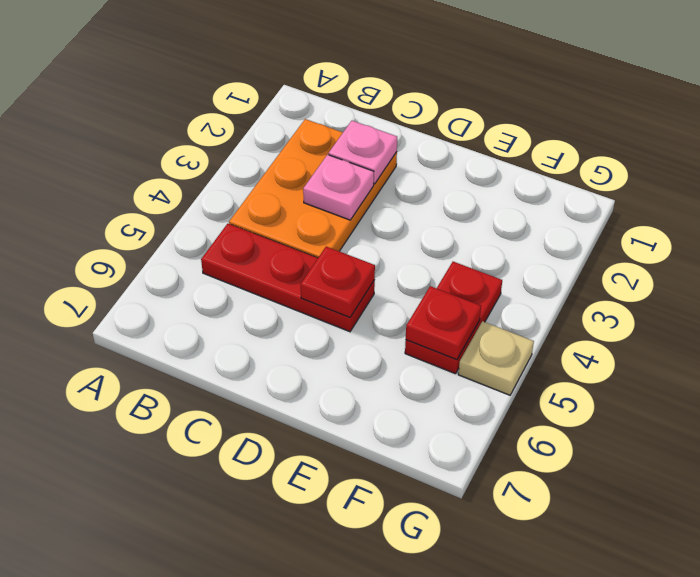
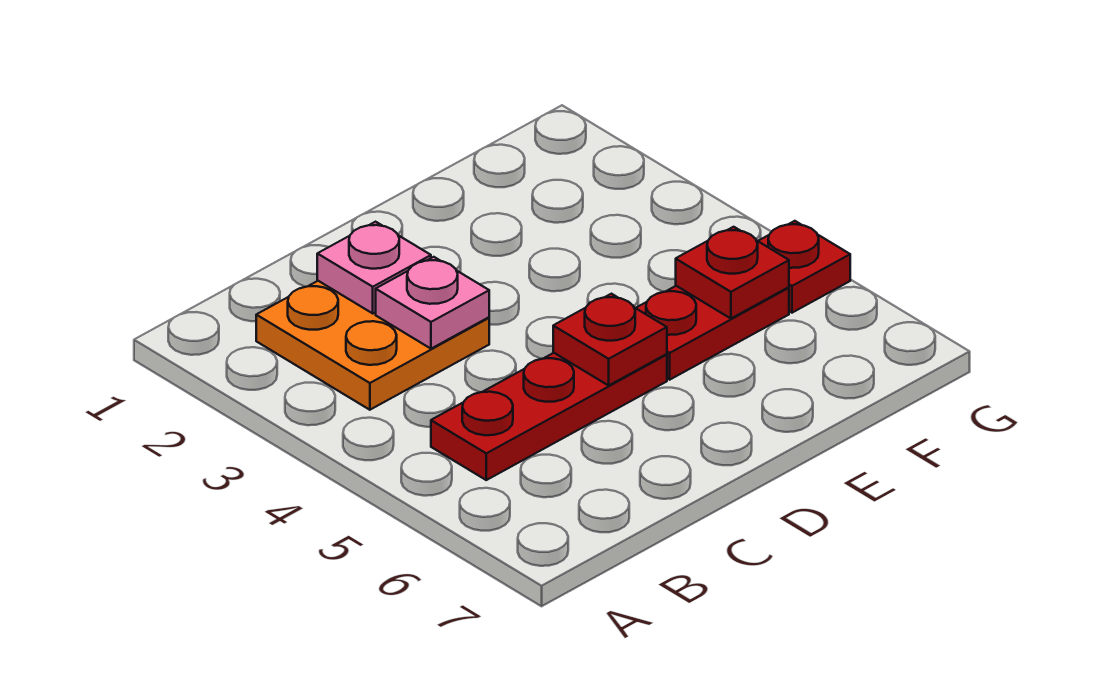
orange plate B2:C4 level 1 -> orange plate B2:C3 level 1
red plate F4:F5 level 1 -> red plate E5:F5 level 1
tan plate G5 level 1 -> red plate G5 level 1

